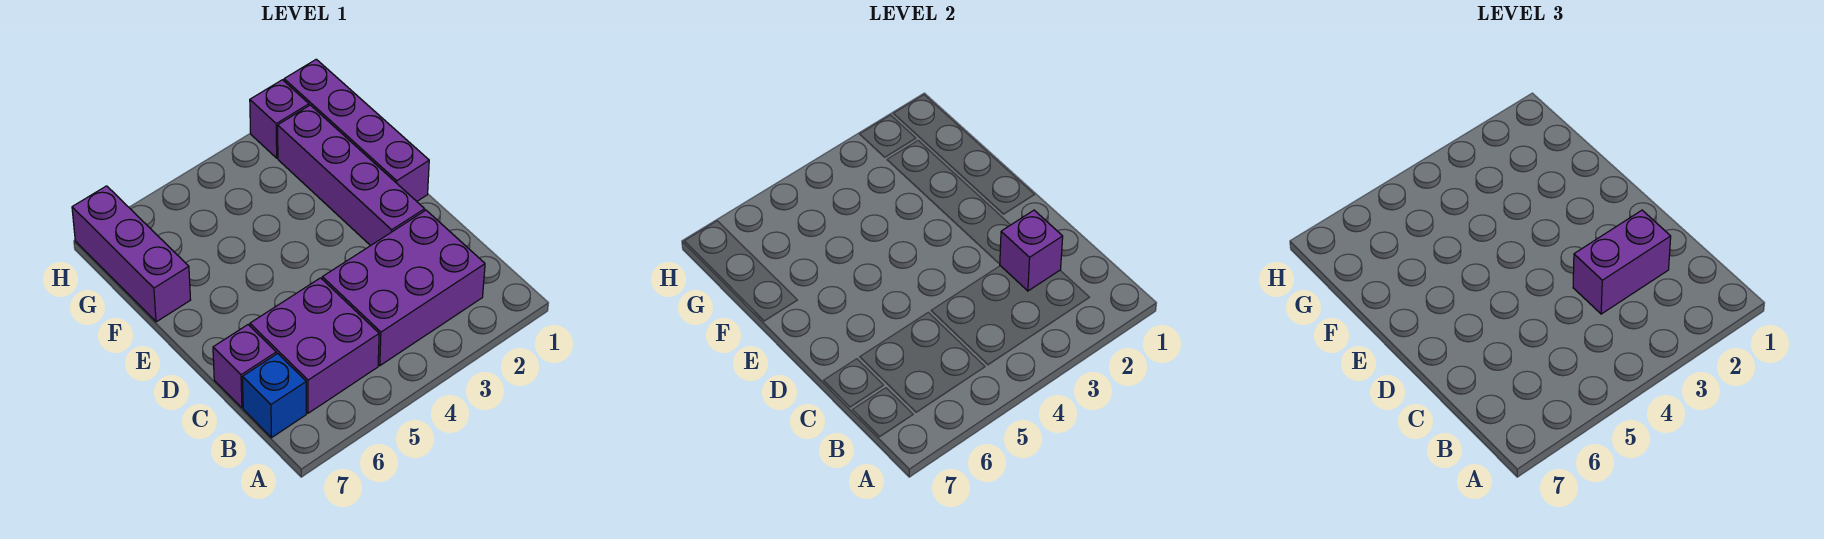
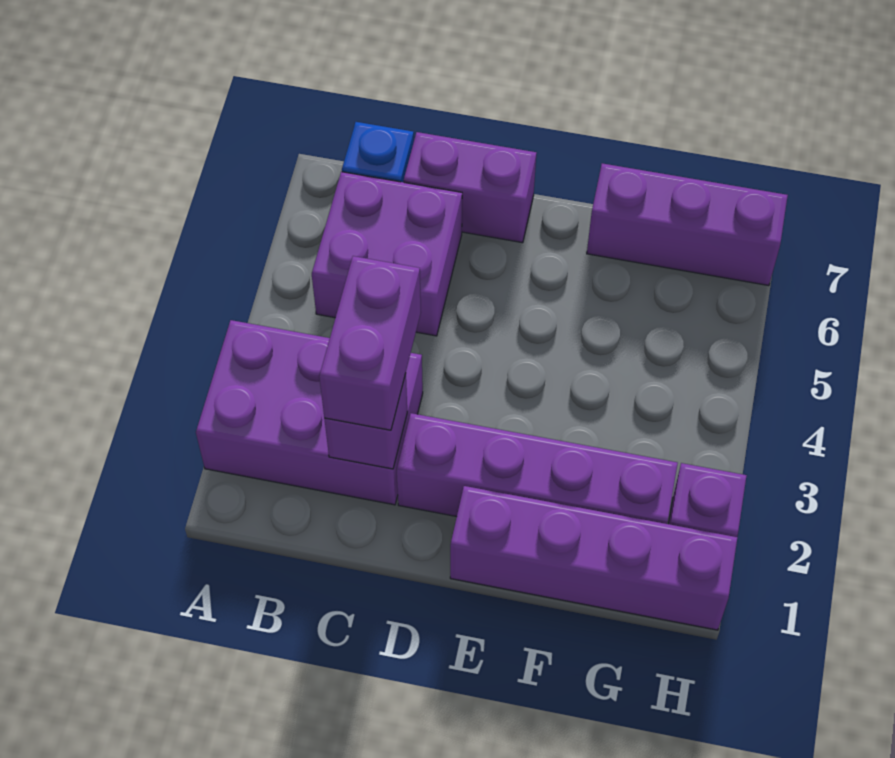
purple brick B2:C4 level 1 -> purple brick A2:C3 level 1
purple brick C7 level 1 -> purple brick C7:D7 level 1

